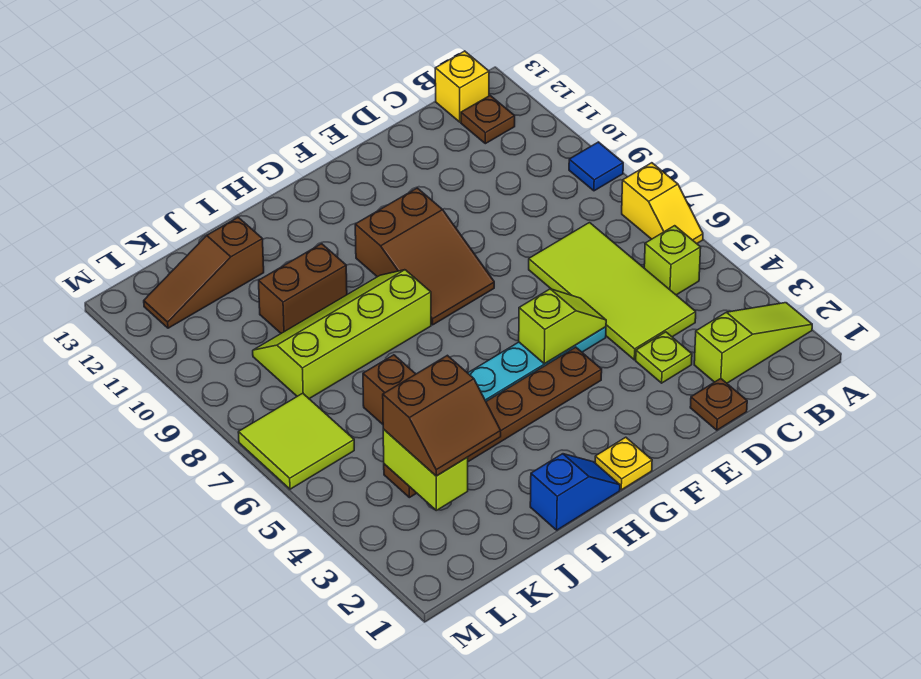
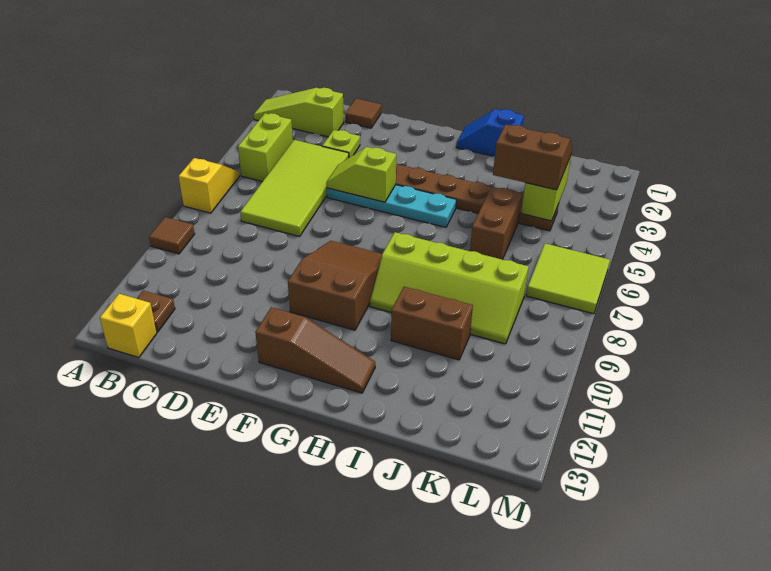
blue tile A9 level 1 -> brown tile A9 level 1
lime brick B5 level 1 -> lime brick B4:B5 level 1
brown plate D1 level 1 -> brown tile D1 level 1
yellow plate G1 level 1 -> none
brown slope J12:L12 level 1 top J -> brown slope F12:H12 level 1 top F

